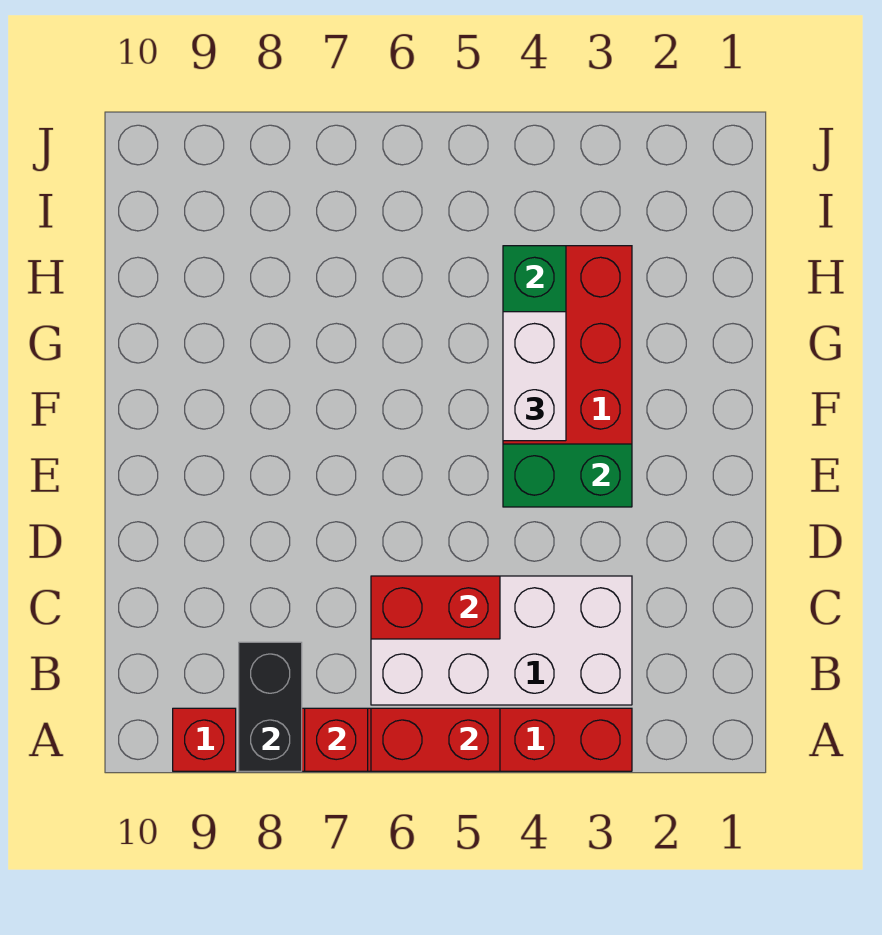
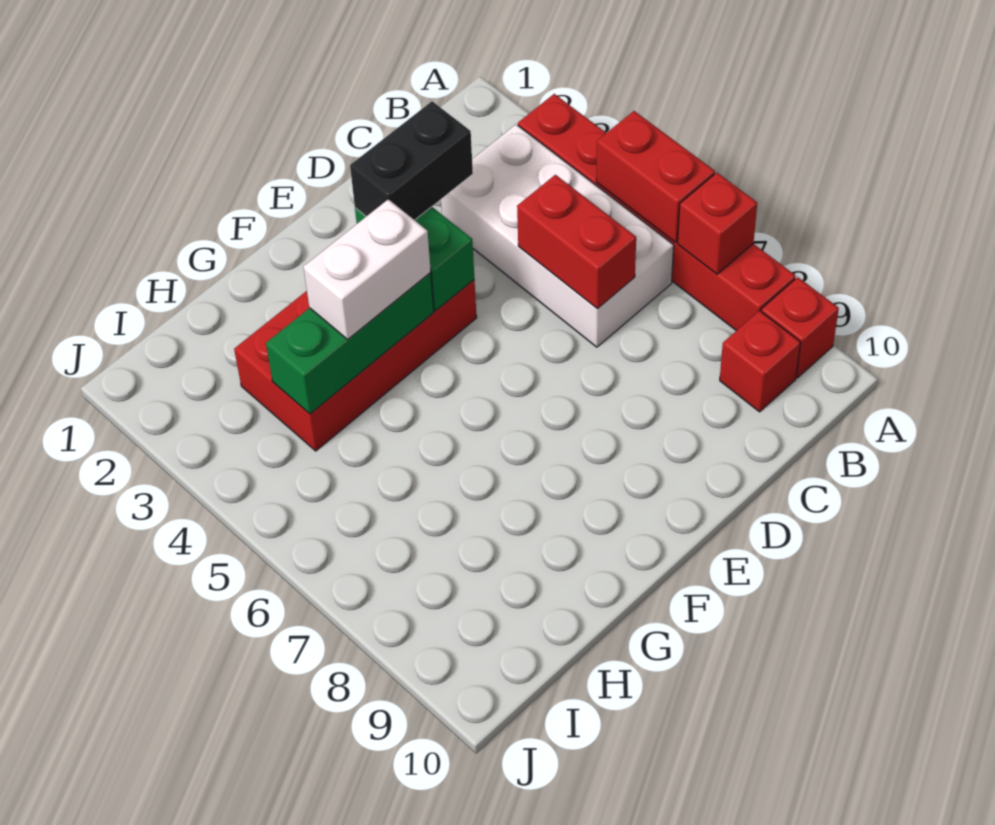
black brick A8:B8 level 2 -> black brick D3:E3 level 3
none -> red brick B9 level 1

